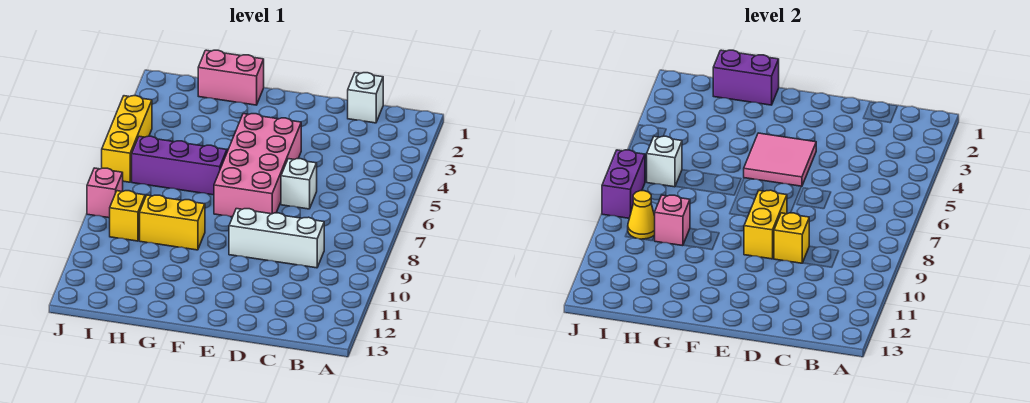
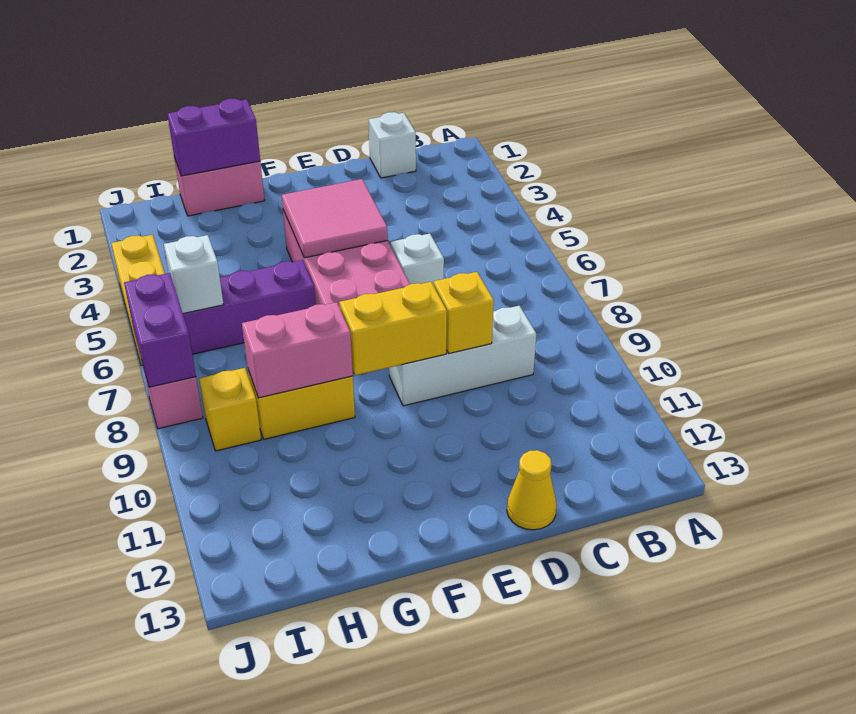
yellow brick E8:E9 level 2 -> yellow brick E9:F9 level 2
pink brick H9 level 2 -> pink brick G9:H9 level 2
yellow cone I9 level 2 -> yellow cone D13 level 1

